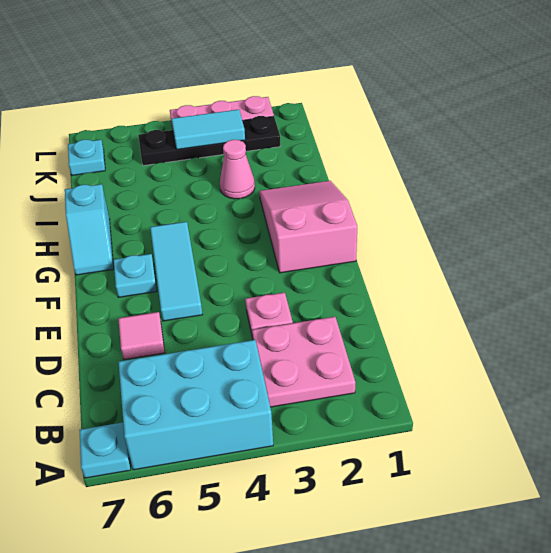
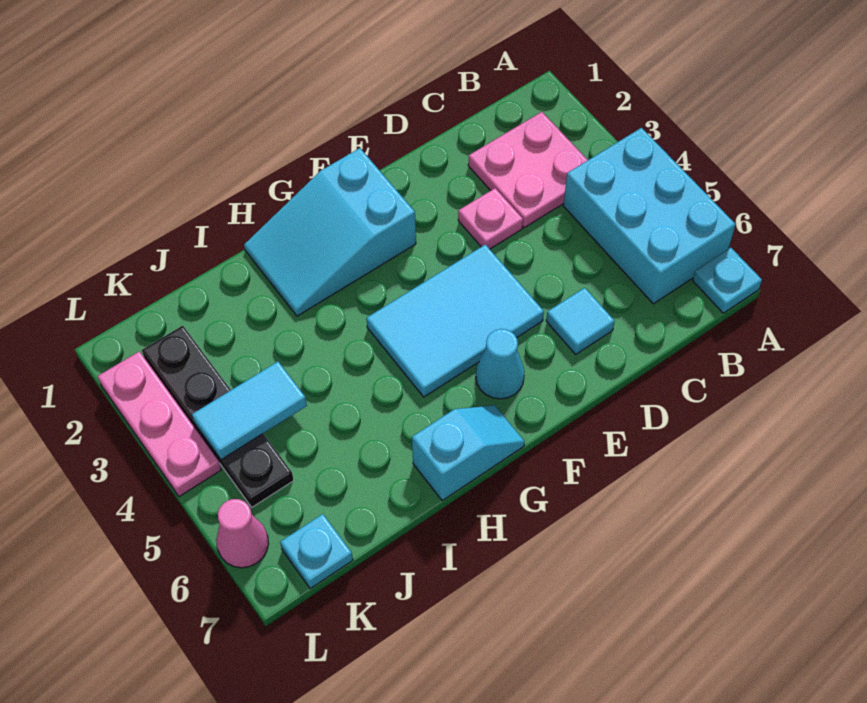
pink tile D6 level 1 -> cyan tile D6 level 1
cyan tile E5:G5 level 1 -> cyan tile E4:G5 level 1
pink slope F1:H2 level 1 top F -> cyan slope F1:H2 level 1 top F
cyan plate F6 level 1 -> cyan cone F6 level 1
pink cone I3 level 1 -> pink cone L6 level 1
cyan tile K3:K4 level 2 -> cyan tile J4:K4 level 2

